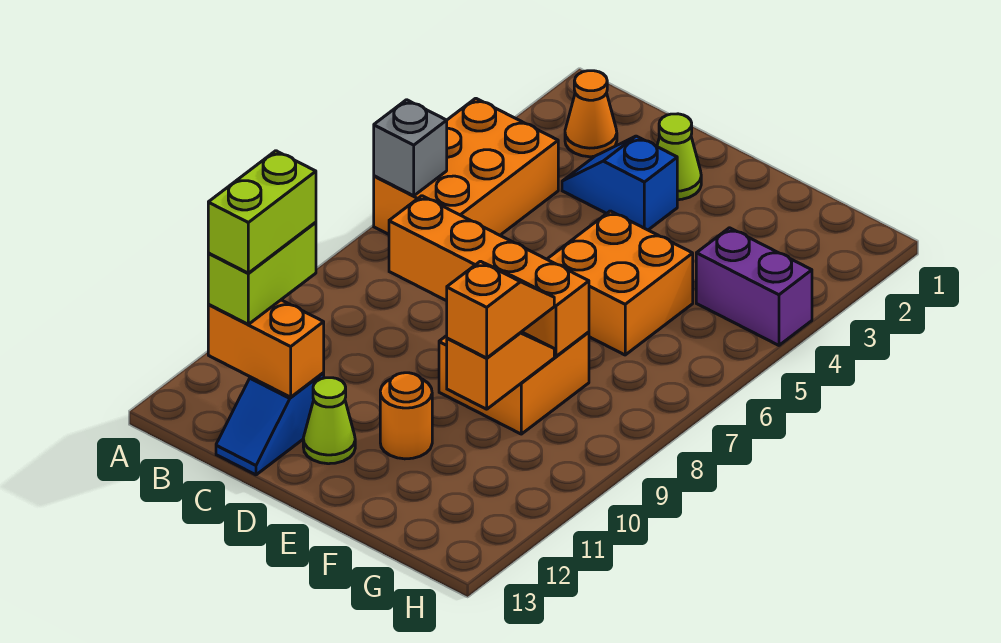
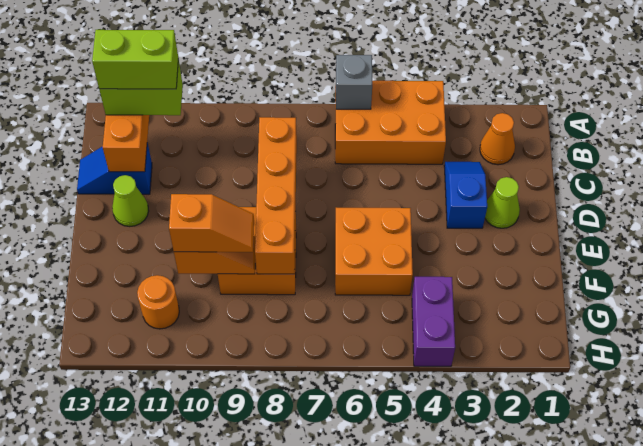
orange round brick E11 level 1 -> orange round brick G11 level 1

